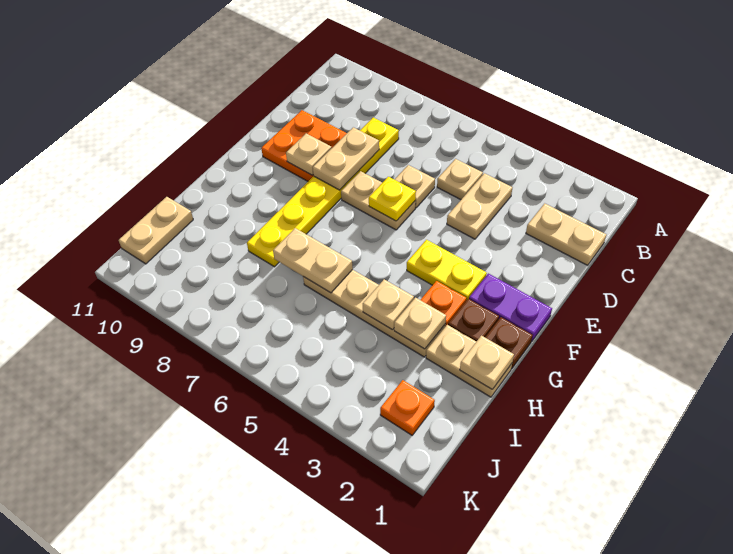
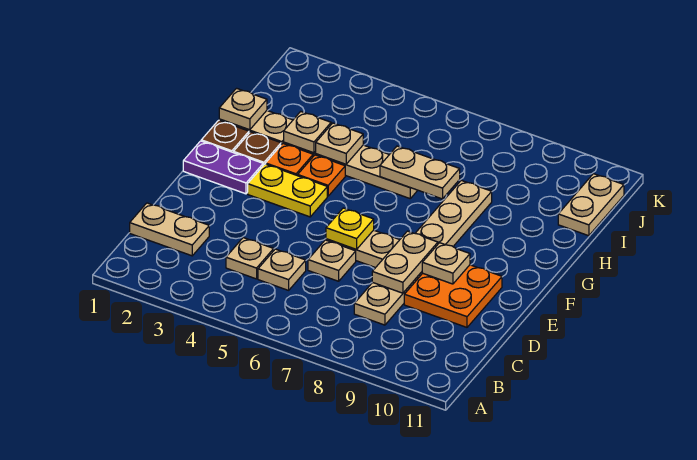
tan plate C4:D4 level 1 -> tan plate C4 level 1
yellow plate C8:H8 level 1 -> tan plate C8:H8 level 1
orange plate J2 level 1 -> orange plate G4 level 1

